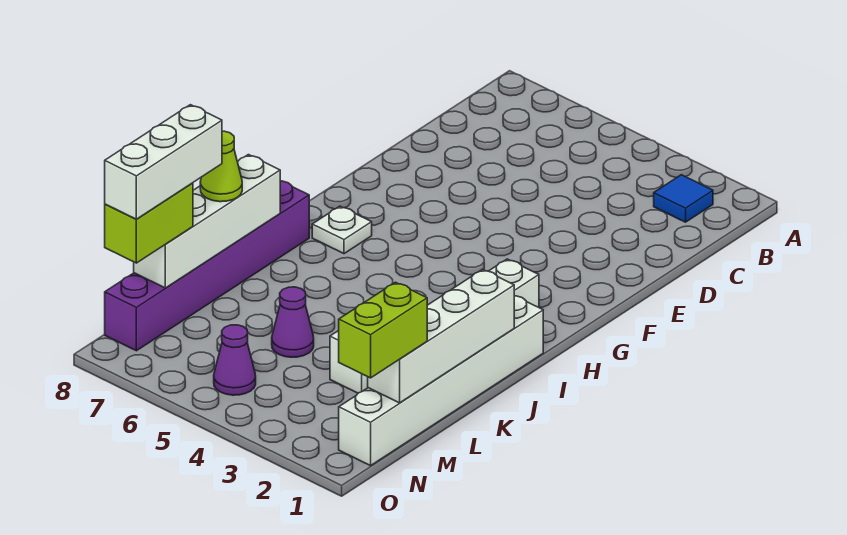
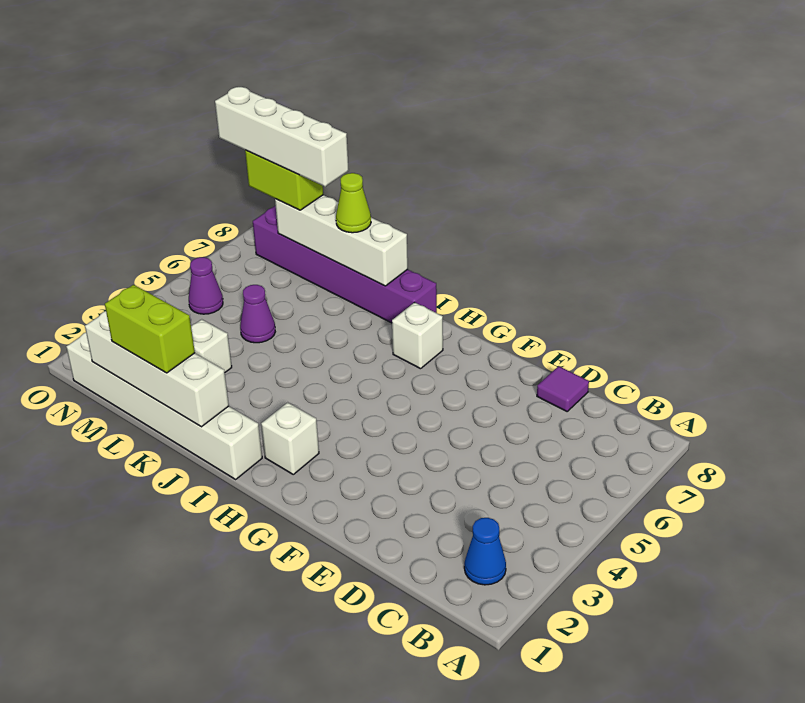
blue tile B2 level 1 -> blue cone B2 level 1
none -> purple tile D8 level 1
white plate H7 level 1 -> white brick H7 level 1
white brick L8:N8 level 4 -> white brick L8:O8 level 4
lime brick M1:N1 level 3 -> lime brick K1:L1 level 3

